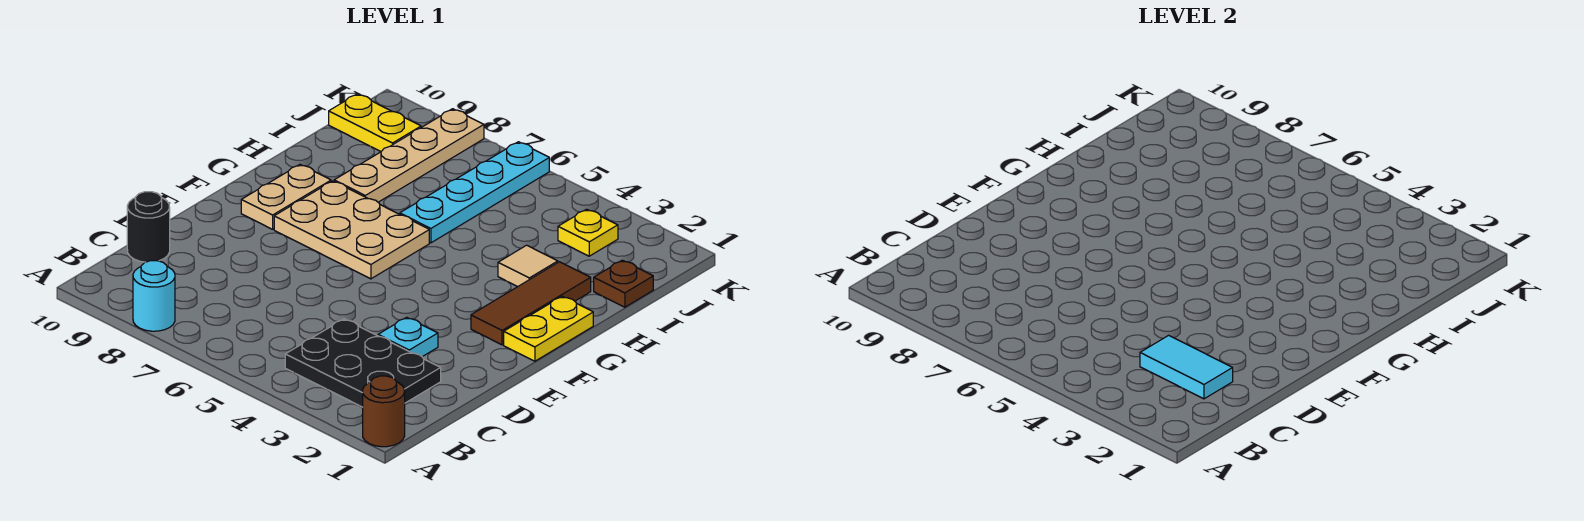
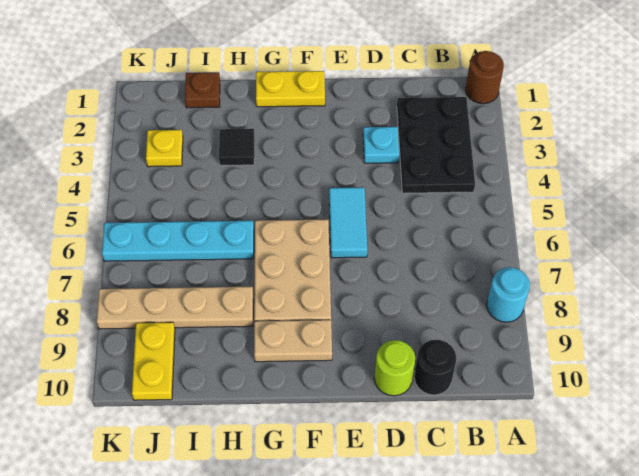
cyan tile C2:C3 level 2 -> cyan tile E5:E6 level 1
none -> lime round brick D10 level 1
brown tile F2:H2 level 1 -> none
tan tile H3 level 1 -> black tile H3 level 1

